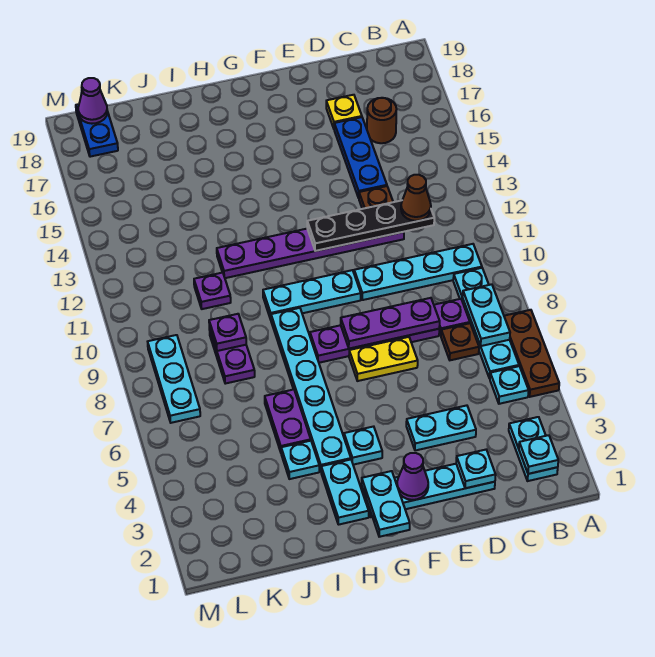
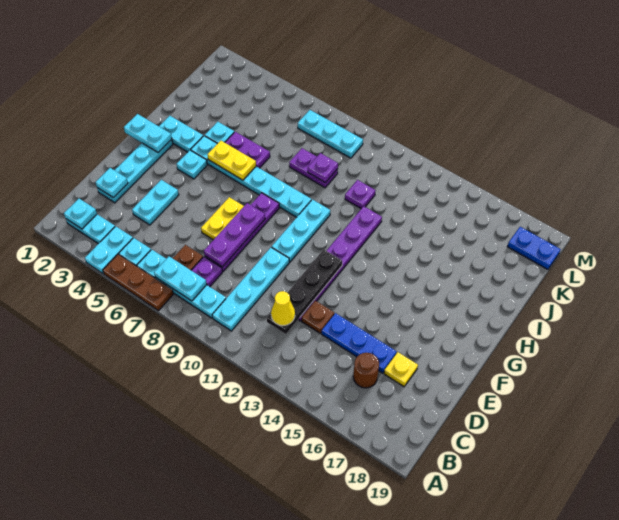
none -> cyan plate A4:B4 level 1
brown cone C12 level 3 -> yellow cone C12 level 3
purple cone F2 level 2 -> none
none -> yellow plate H5:H6 level 2
purple cone L19 level 2 -> none

